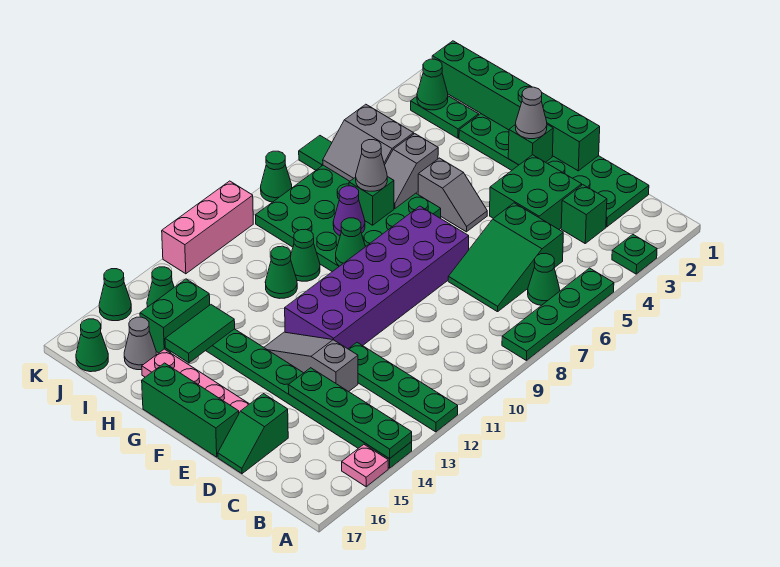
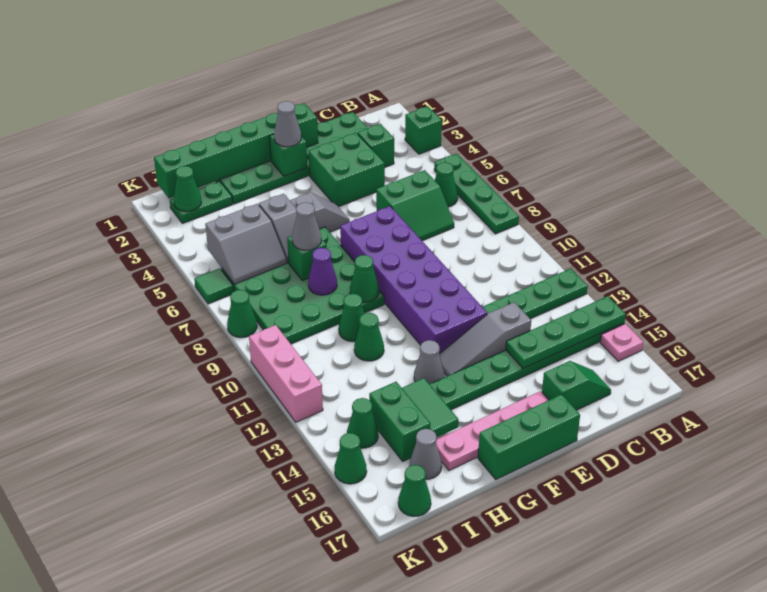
green plate A3 level 1 -> green brick A3 level 1
green slope C5:D7 level 1 top 5 -> green slope C6:D7 level 1 top 6
green slope D16:D17 level 1 top 16 -> green slope C16:D16 level 1 top D
none -> grey cone G13 level 1

